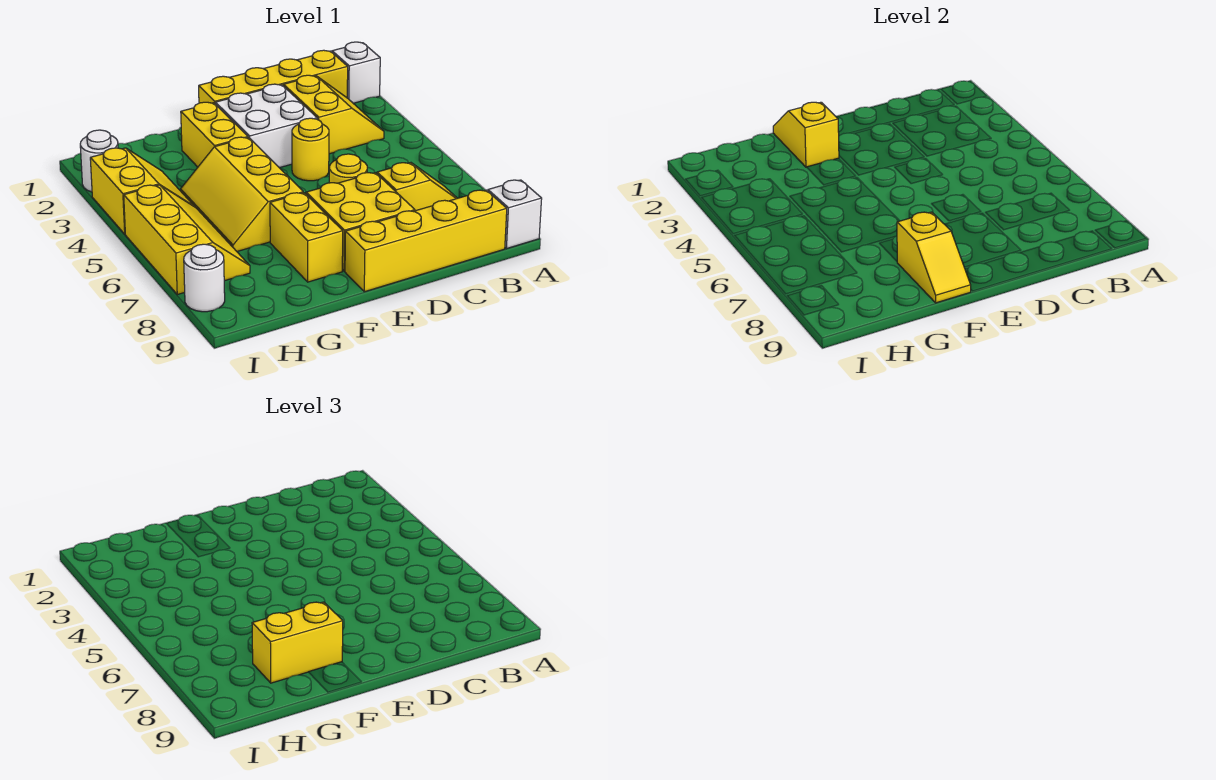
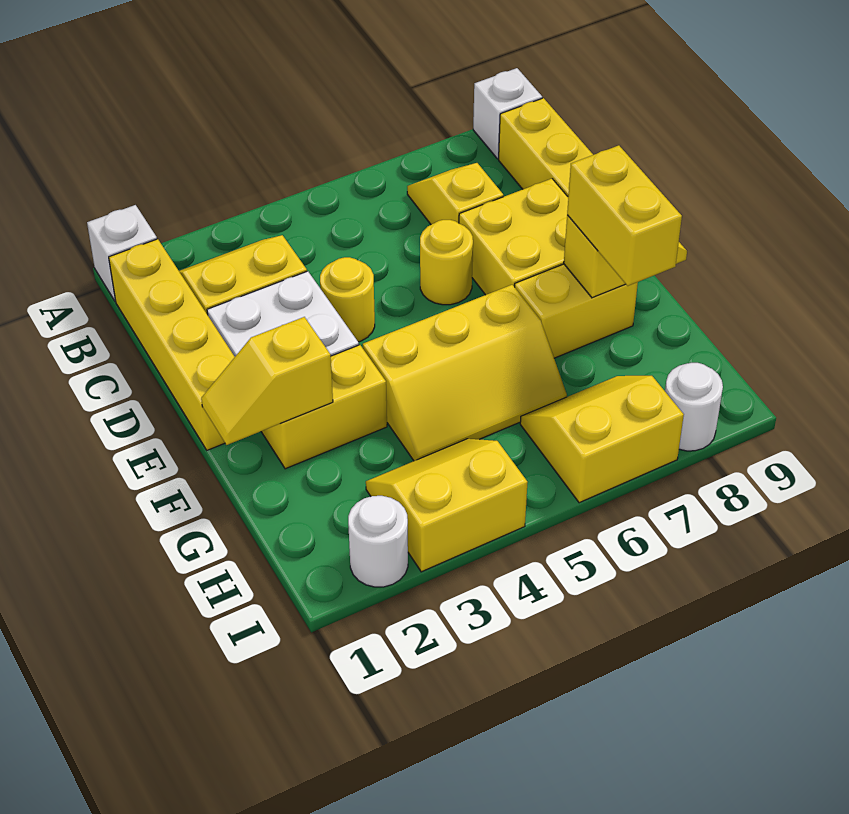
yellow slope H5:I7 level 1 top I -> yellow slope H6:I7 level 1 top I

